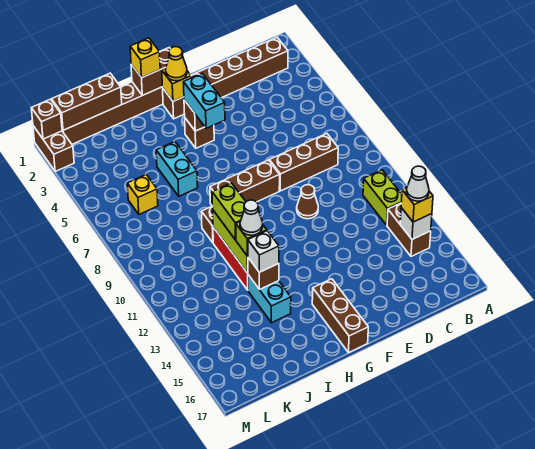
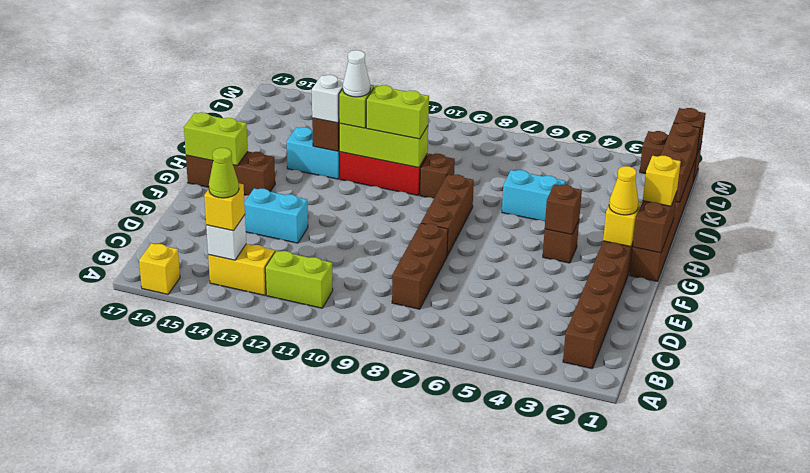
brown brick B13:B14 level 1 -> yellow brick B13:B14 level 1
white cone B14 level 4 -> lime cone B14 level 4
brown cone E10 level 1 -> none
cyan brick G4:G5 level 3 -> cyan brick E13:E14 level 1
none -> lime brick G16:G17 level 2
yellow brick K6 level 1 -> yellow brick A16 level 1

